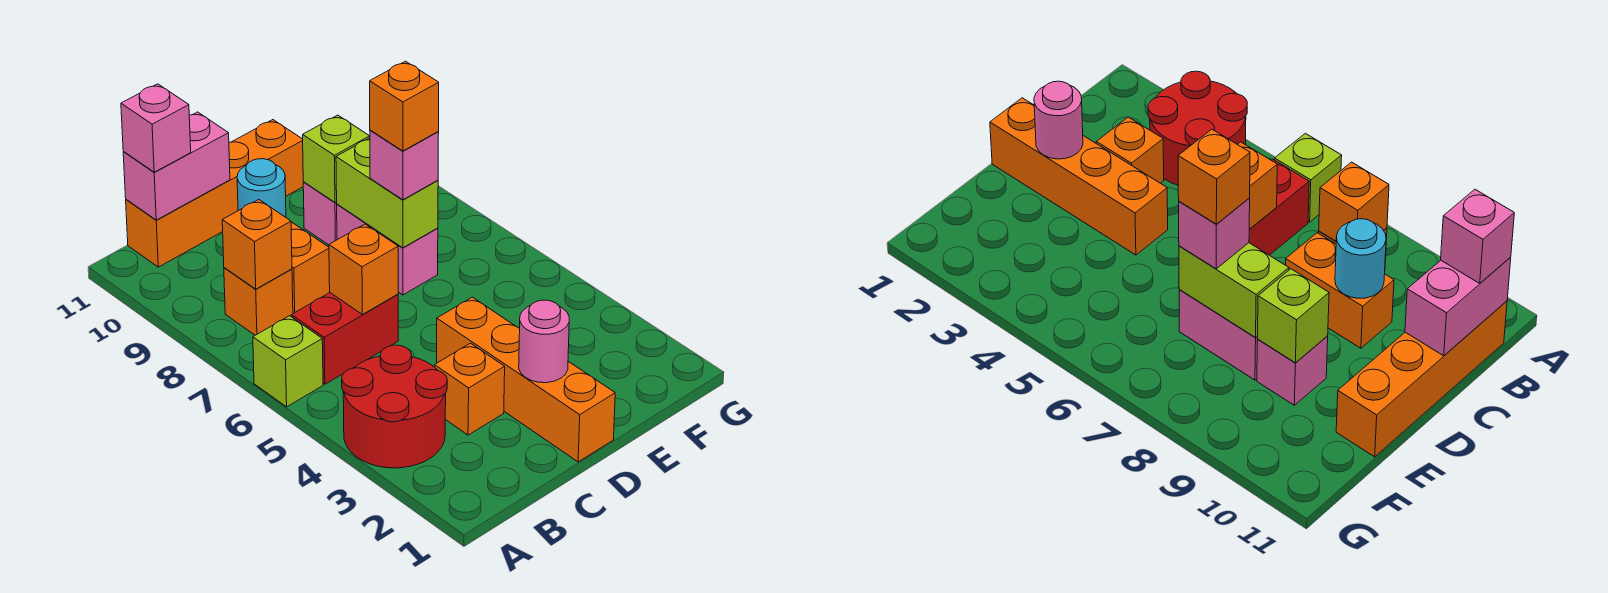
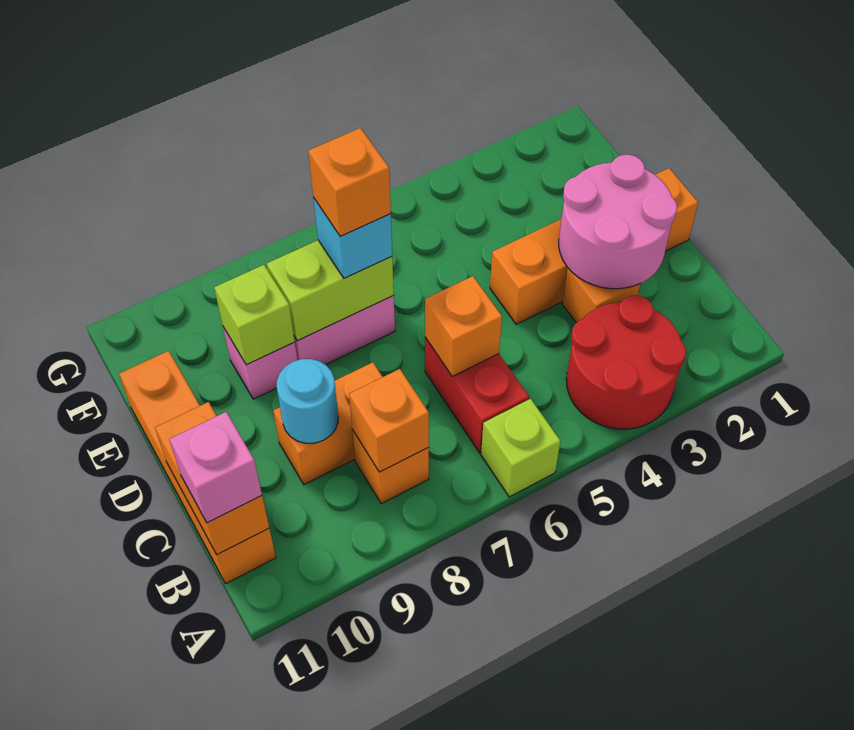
pink brick B11:C11 level 2 -> orange brick B11:C11 level 2
pink round brick D2 level 2 -> pink round brick C2:D3 level 2
pink brick E7 level 3 -> cyan brick E7 level 3

